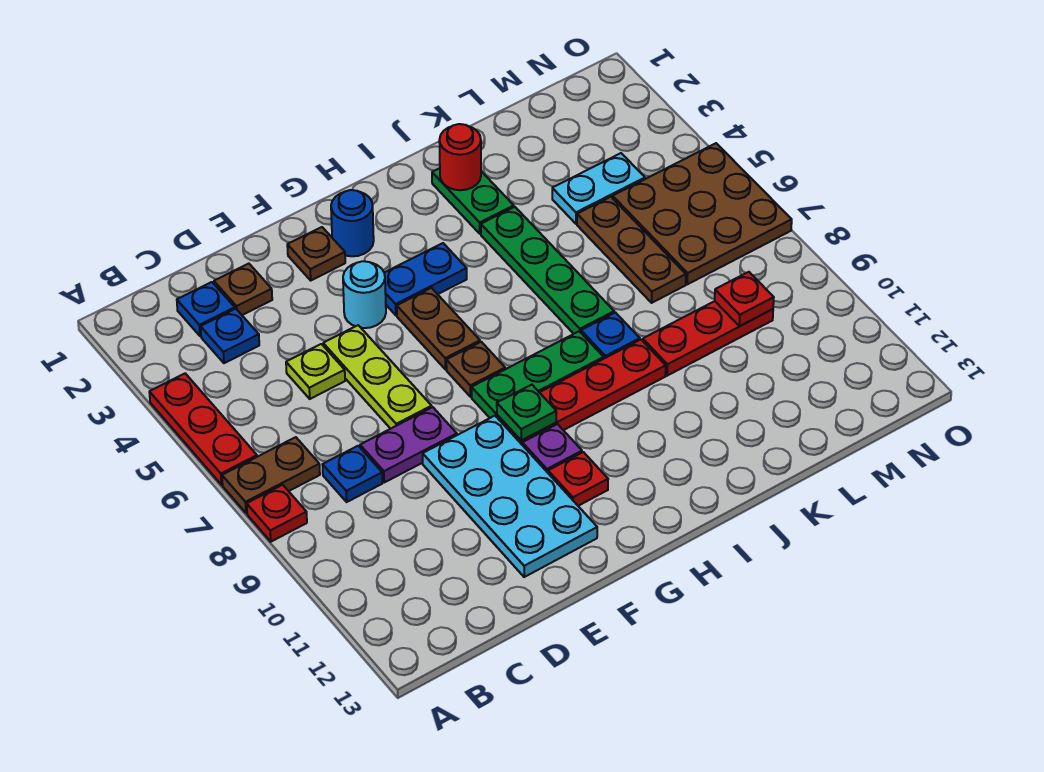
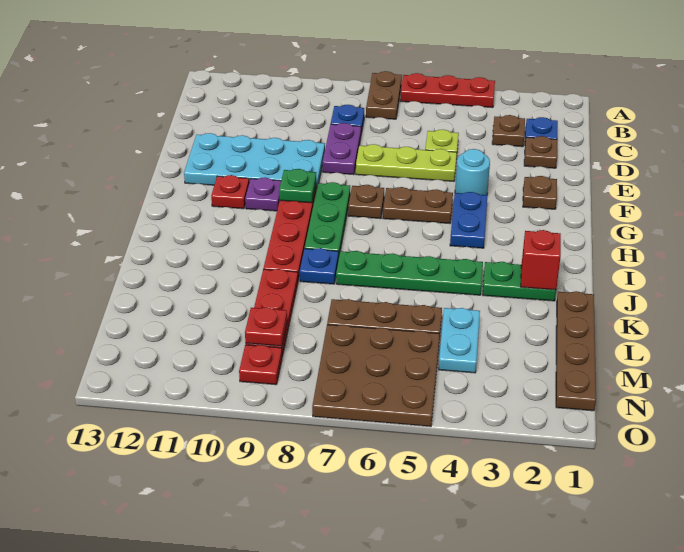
red plate A8 level 1 -> red plate N9 level 1
blue plate C3 level 1 -> brown plate C3 level 1
blue round brick G2 level 1 -> none
red round brick J2 level 2 -> red brick J2 level 2
none -> brown plate K1:N1 level 1

